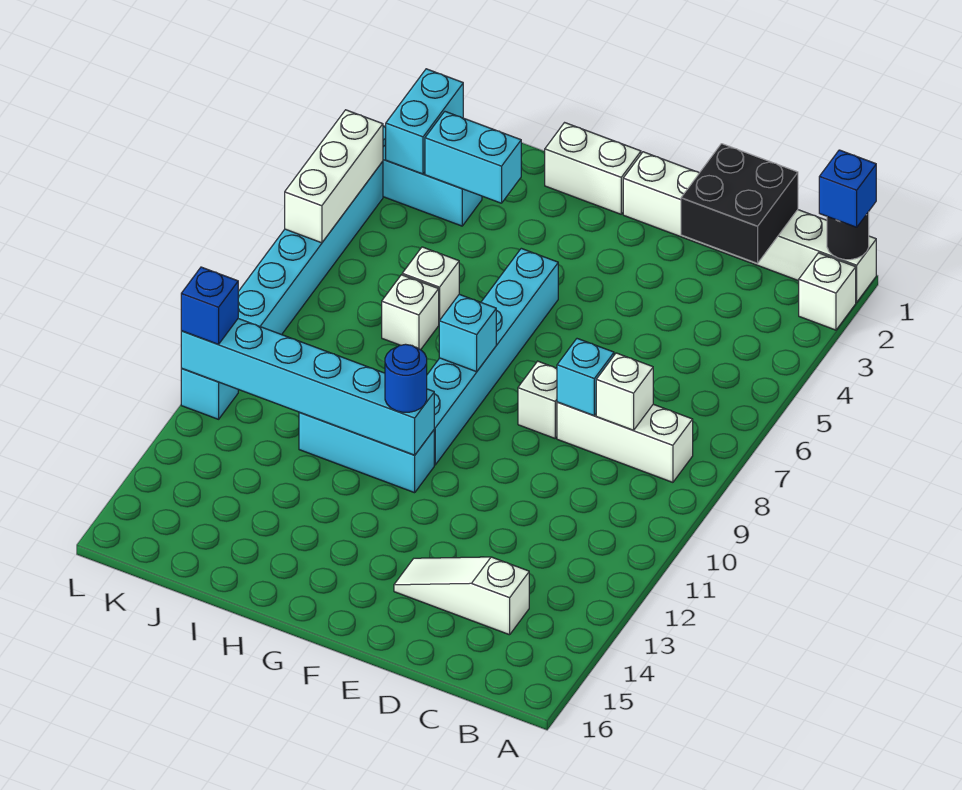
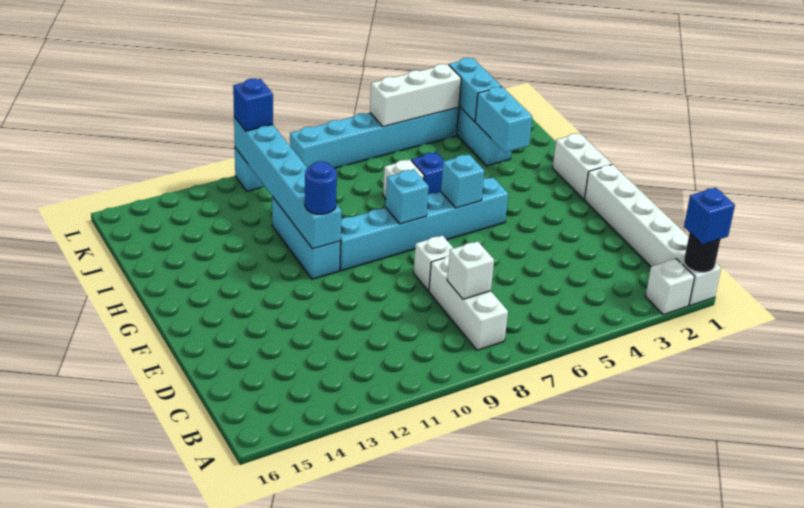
black brick C1:D2 level 2 -> none
white slope C14:E14 level 1 top C -> none
cyan brick D8 level 2 -> cyan brick G6 level 2
white brick I6 level 1 -> blue brick I6 level 1
cyan brick K2:K3 level 2 -> cyan brick K3:L3 level 2

